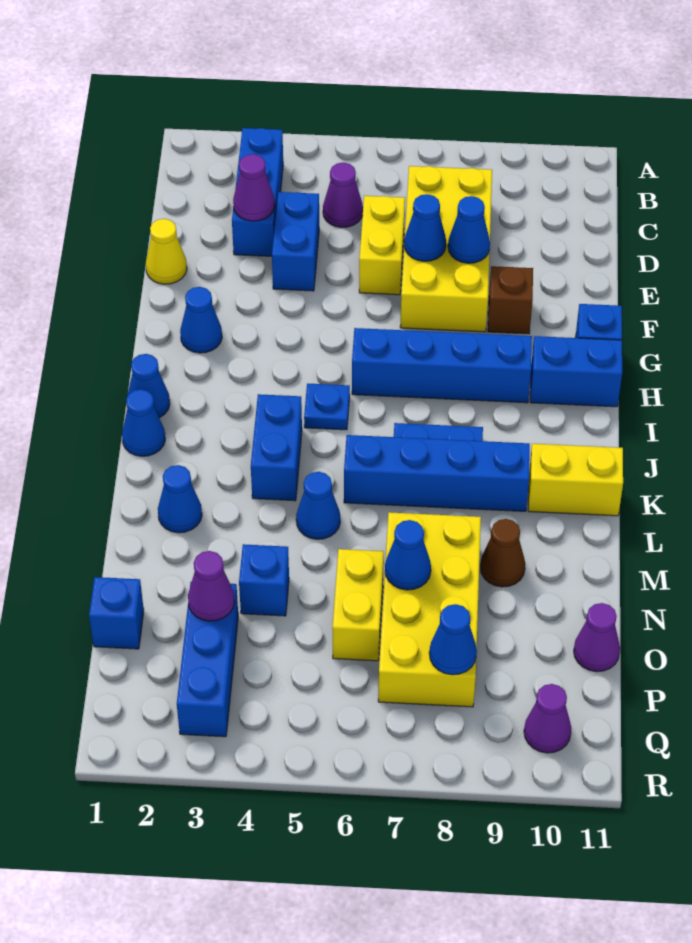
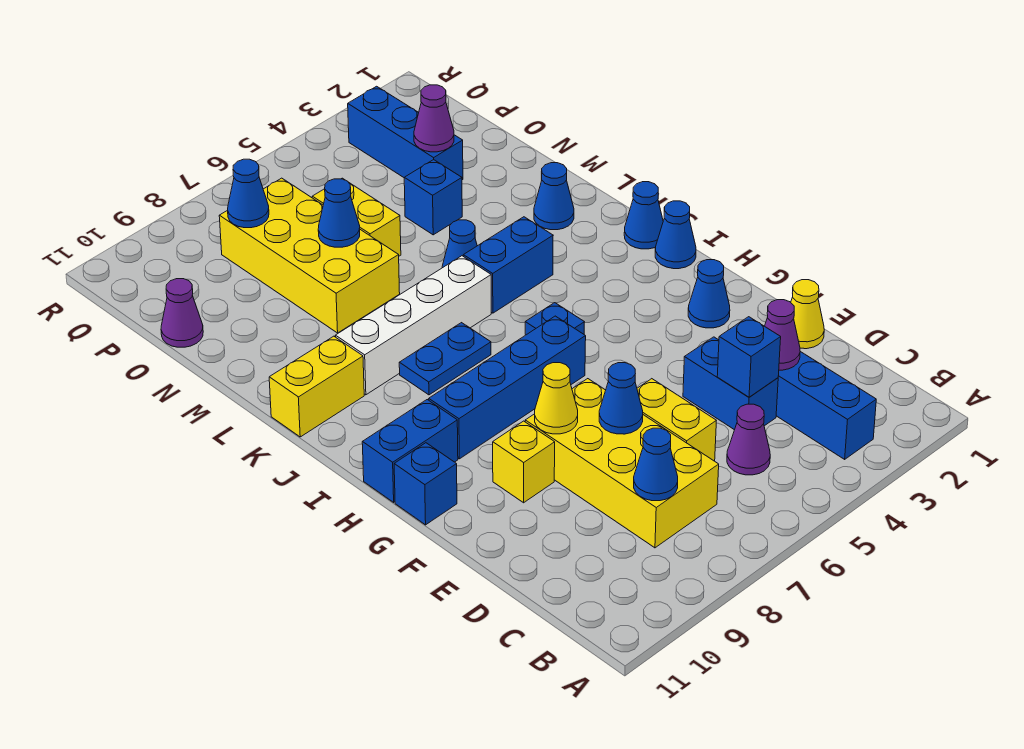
blue cone E8 level 2 -> blue cone C8 level 2
none -> yellow cone F8 level 2
brown brick F9 level 1 -> yellow brick F9 level 1
blue brick J4:K4 level 1 -> blue brick K4:K5 level 1
blue brick K6:K9 level 1 -> white brick K6:K9 level 1
brown cone M9 level 1 -> none
blue brick O1 level 1 -> blue brick D4 level 2
purple cone Q10 level 1 -> none

